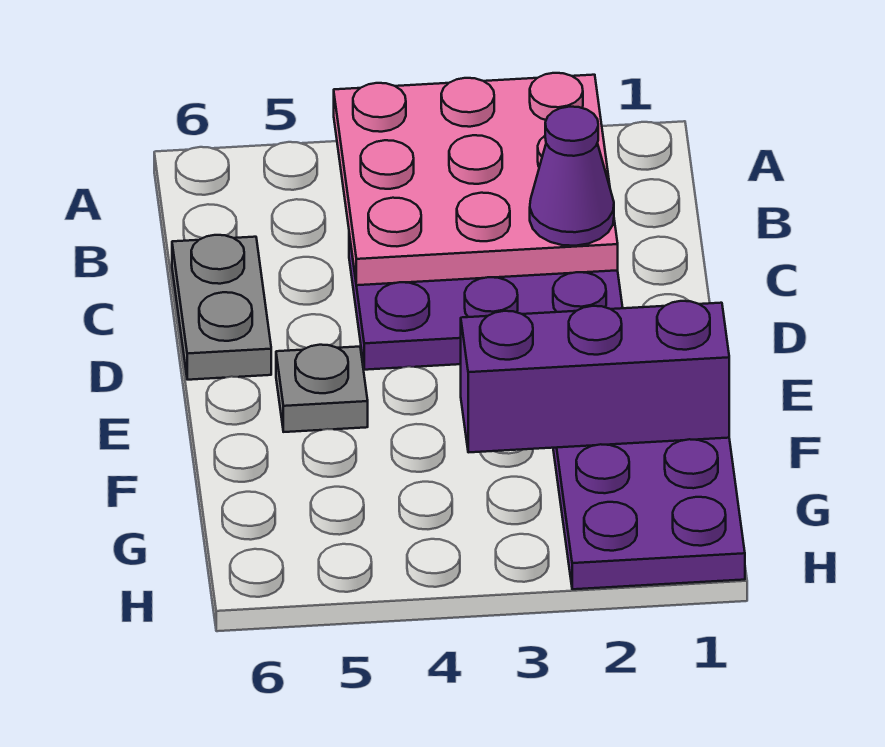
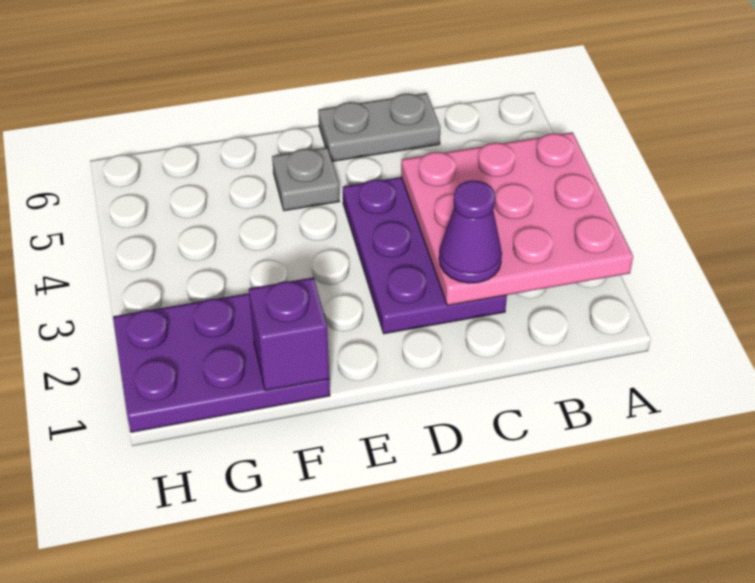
purple brick F1:F3 level 2 -> purple brick F1 level 2

